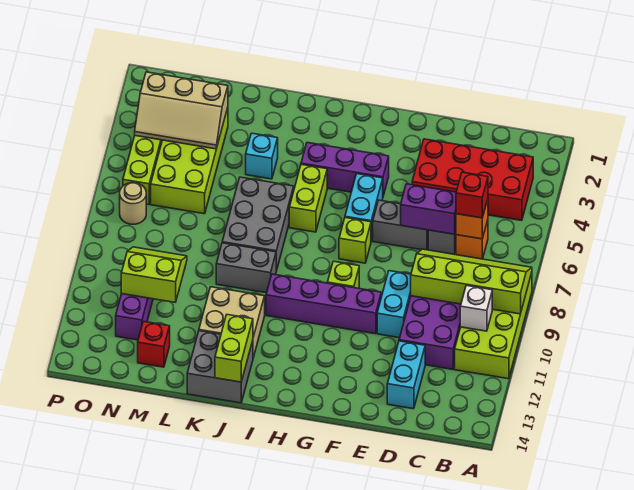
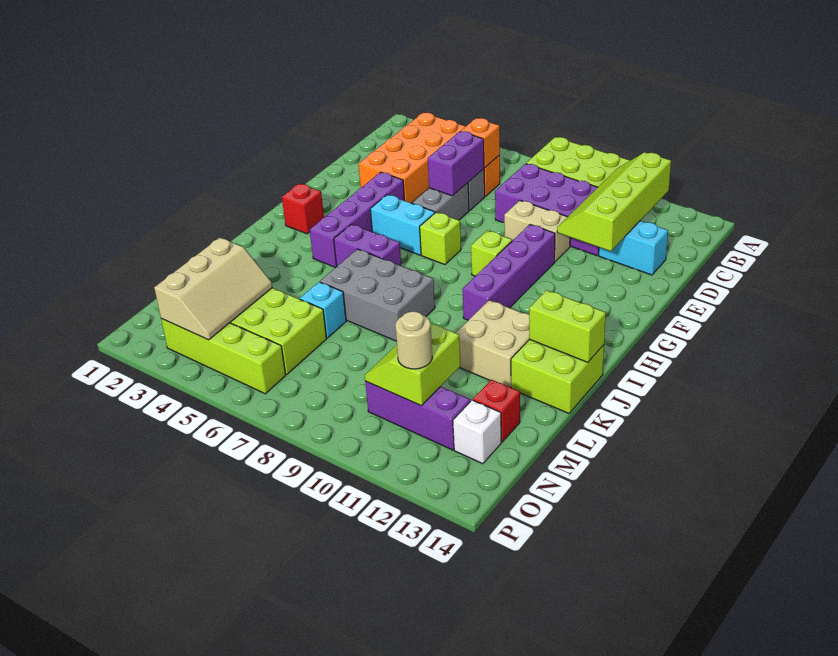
lime slope A8:D9 level 2 top 9 -> lime slope B11:E12 level 2 top 12
red brick B3:E4 level 1 -> orange brick B3:E4 level 1
white brick B10 level 2 -> white brick N13 level 1
red brick C6 level 3 -> red brick H2 level 1
cyan brick E9:E10 level 1 -> tan brick E9:E10 level 1
purple brick G4:I4 level 1 -> purple brick F4:I4 level 1
lime brick I5:I6 level 1 -> purple brick I5:I6 level 1
grey brick J9:K9 level 1 -> none
grey brick J13:K14 level 1 -> lime brick J13:K14 level 1
cyan brick K4 level 1 -> cyan brick L6 level 1
tan round brick O7 level 1 -> tan round brick N11 level 3

